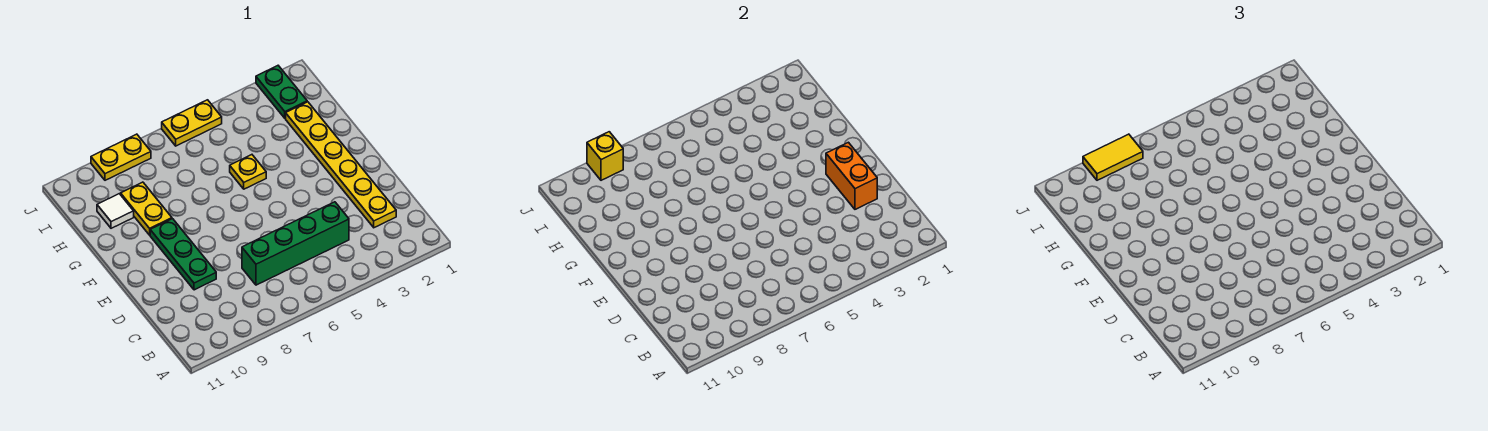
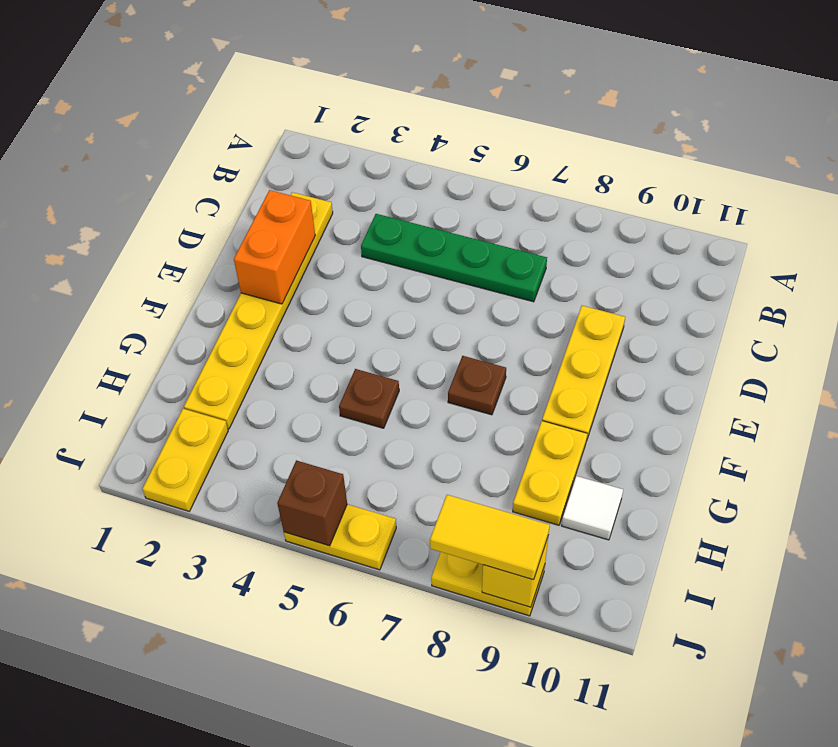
green brick C4:C7 level 1 -> green plate C4:C7 level 1
green plate D9:F9 level 1 -> yellow plate D9:F9 level 1
none -> brown plate F7 level 1
yellow plate G5 level 1 -> brown plate G5 level 1
green plate I2:J2 level 1 -> yellow plate I2:J2 level 1
none -> brown brick J5 level 2

